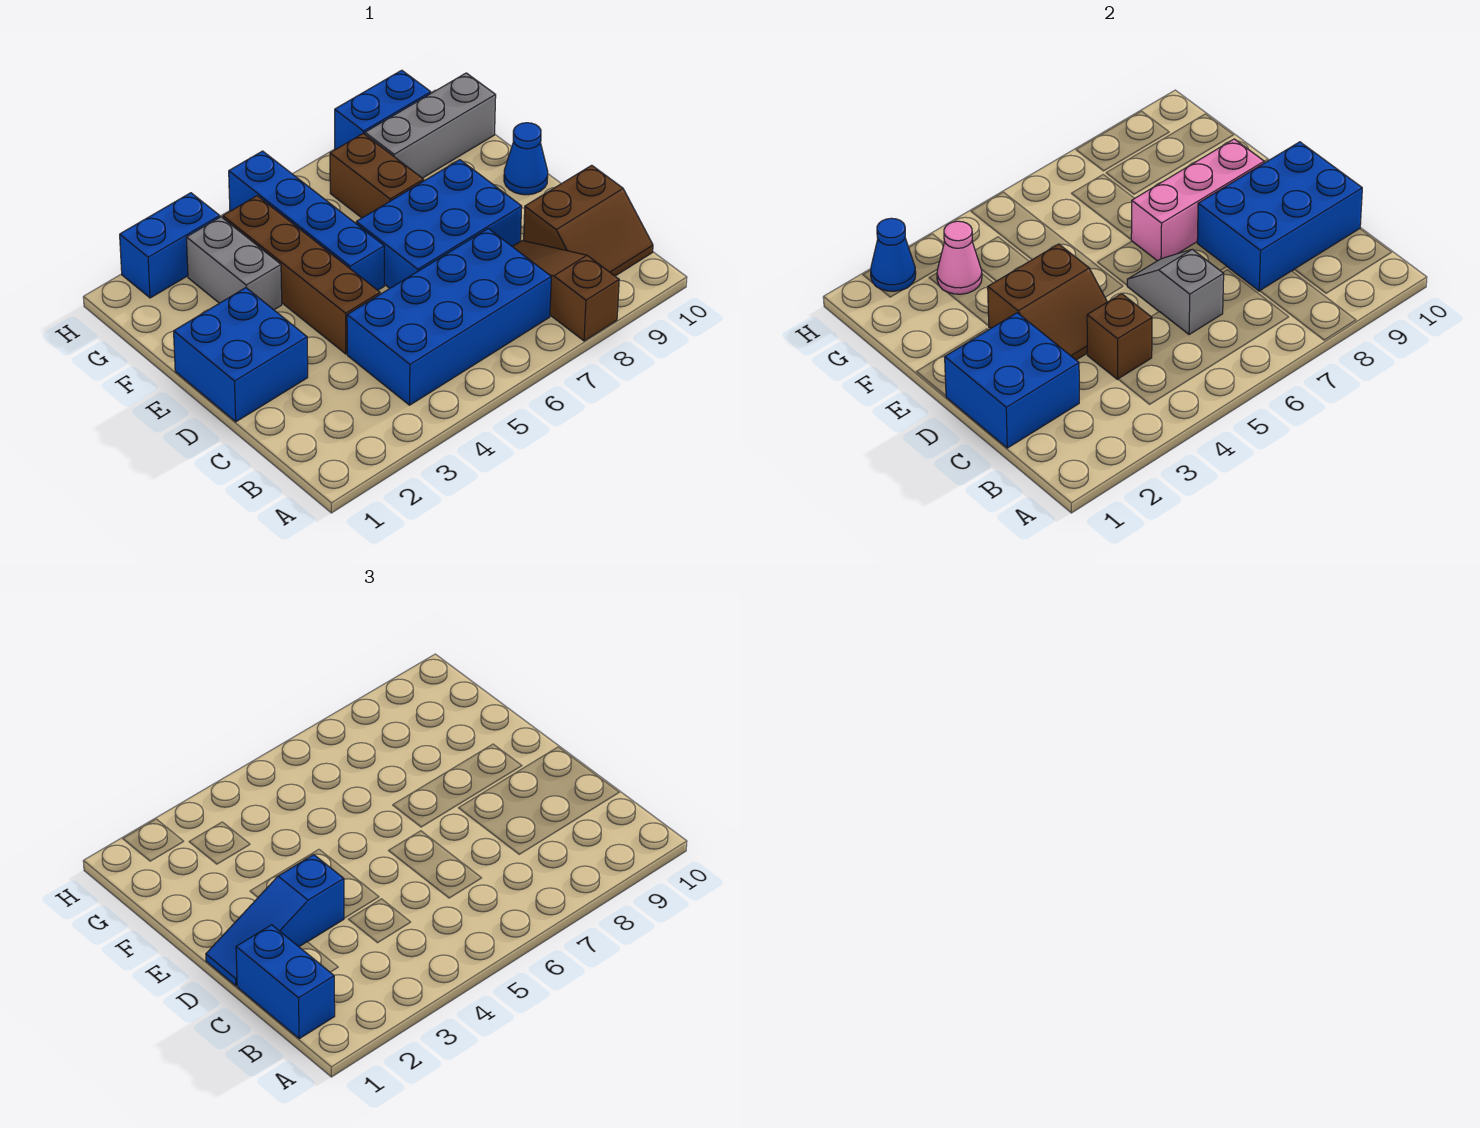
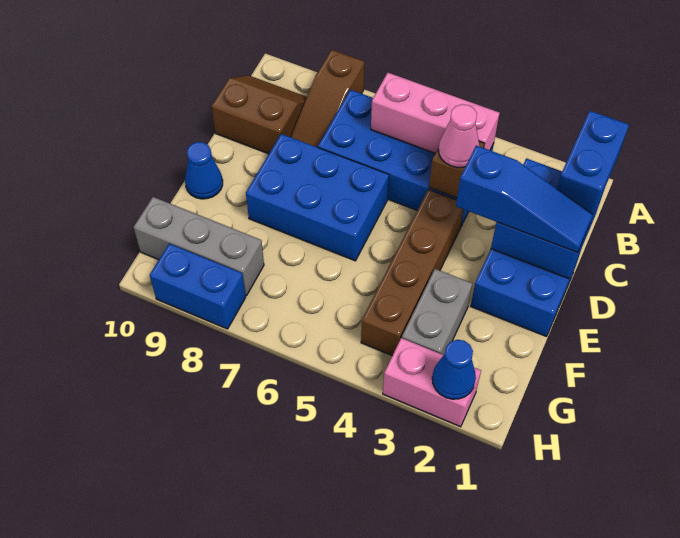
grey slope C6:D6 level 2 top C -> none
blue brick C8:D10 level 2 -> none
brown slope D3:E4 level 2 top E -> none
blue brick E5:H5 level 1 -> none
pink brick E7:E9 level 2 -> pink brick B4:B6 level 2
brown brick F7:G7 level 1 -> none
pink cone G3 level 2 -> pink cone C4 level 3
blue brick H2:H3 level 1 -> pink brick H2:H3 level 1

